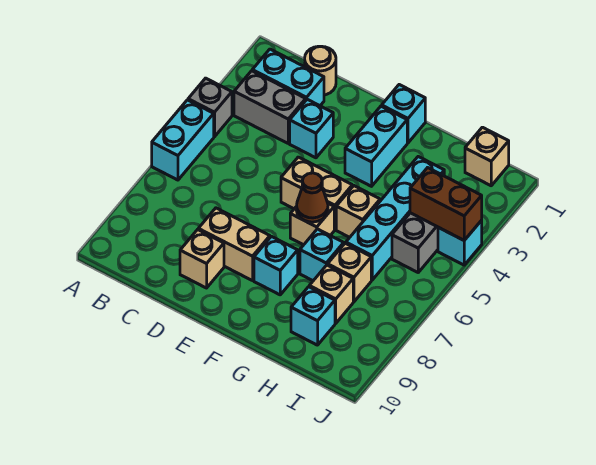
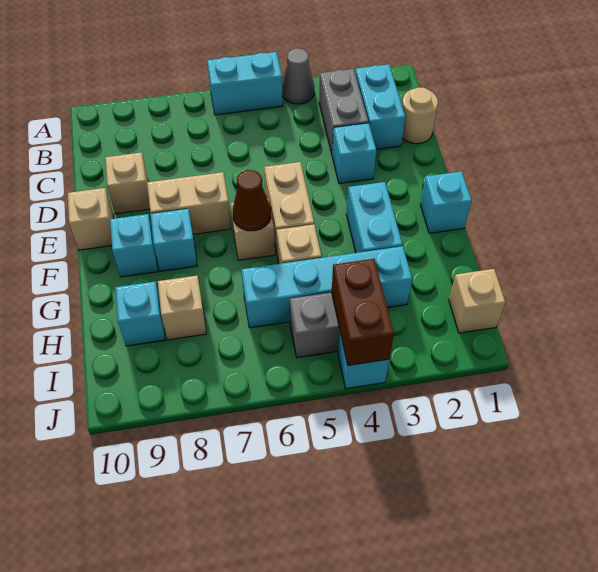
grey brick A4 level 1 -> grey cone A4 level 1
tan brick D8:E8 level 1 -> tan brick E7:E8 level 1
cyan brick F2:F3 level 1 -> cyan brick F3:G3 level 1
cyan brick G7 level 1 -> cyan brick F9 level 1
tan brick H7 level 1 -> tan brick E10 level 1

